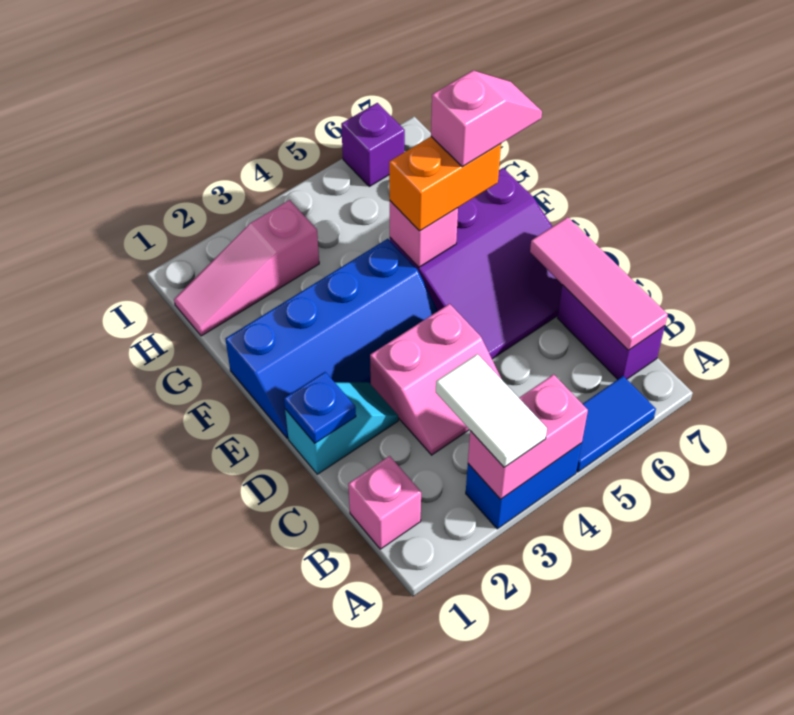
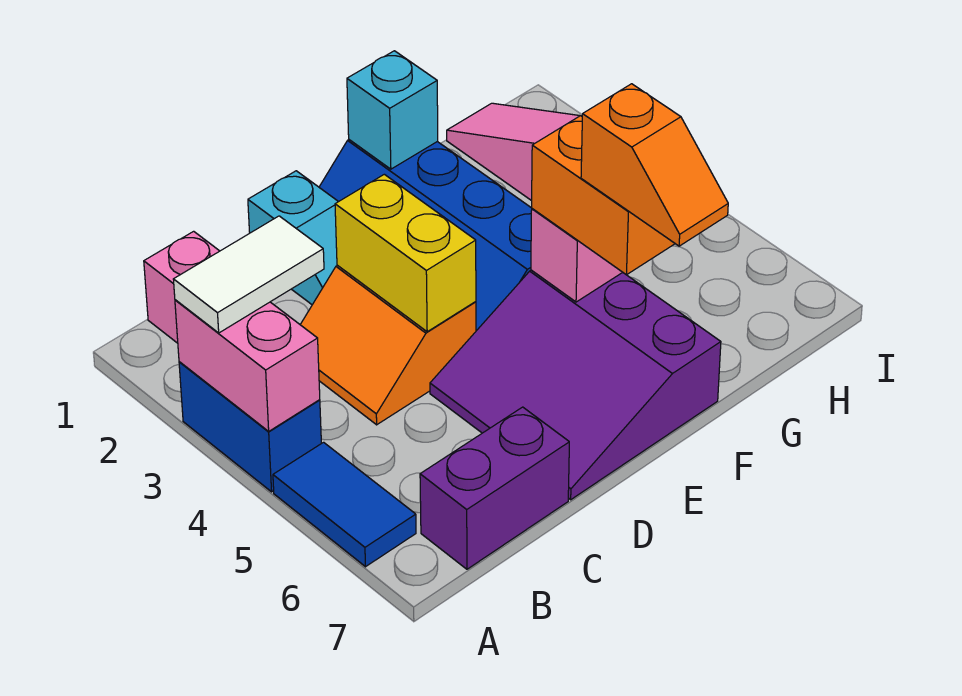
pink tile B7:D7 level 2 -> none
pink slope C3:D4 level 1 top D -> orange slope C3:D4 level 1 top D
blue plate D1 level 2 -> none
none -> yellow brick D3:D4 level 2
none -> cyan brick F1 level 2
pink slope F6:F7 level 4 top 6 -> orange slope F6:F7 level 4 top 6
purple brick I6 level 1 -> none

